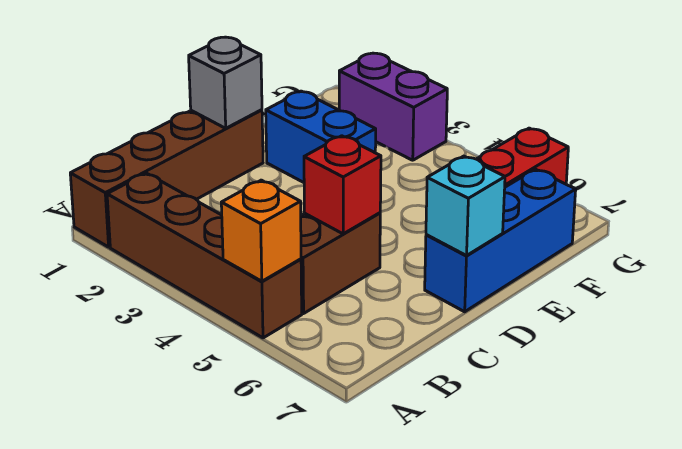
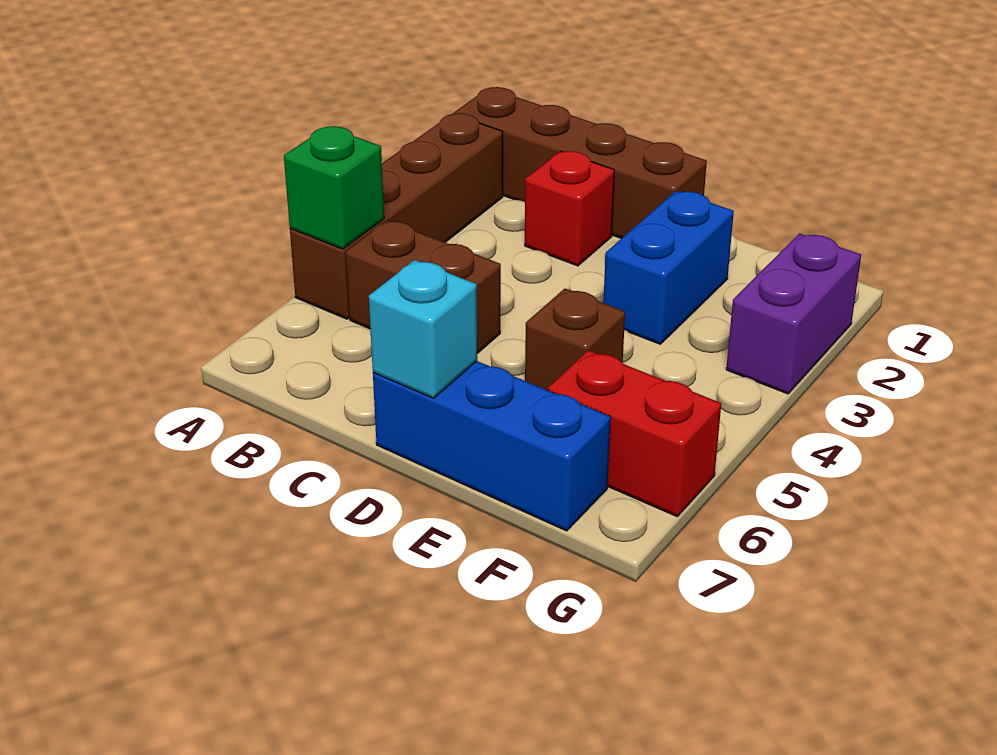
orange brick A5 level 2 -> green brick A5 level 2
red brick C5 level 2 -> red brick C2 level 1
grey brick D1 level 2 -> none
none -> brown brick E5 level 1

